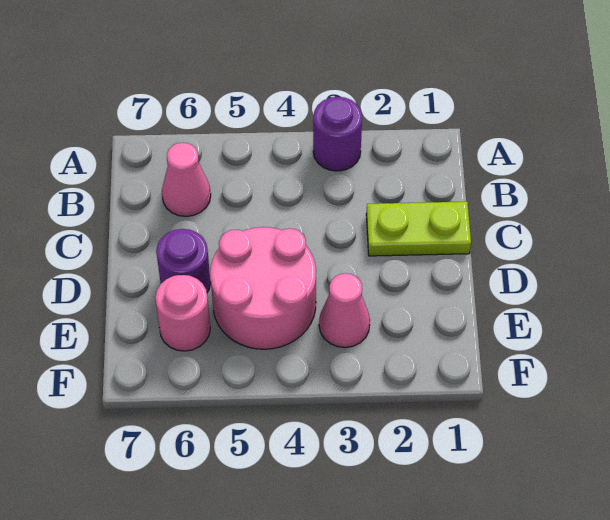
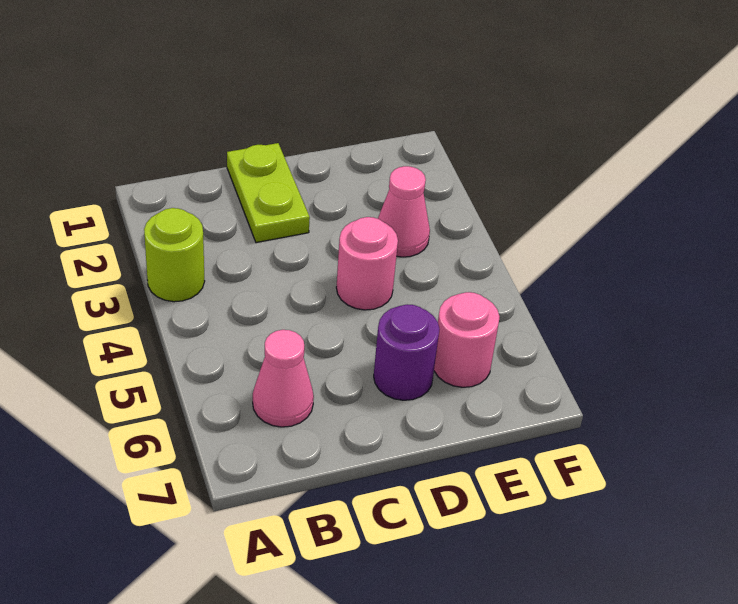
purple round brick A3 level 1 -> lime round brick A3 level 1
pink round brick D4:E5 level 1 -> pink round brick D4 level 1

